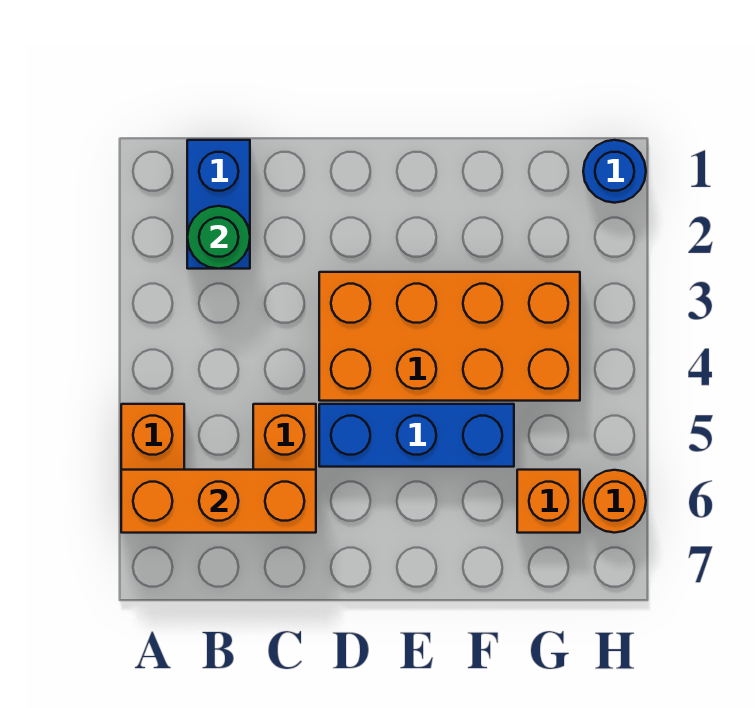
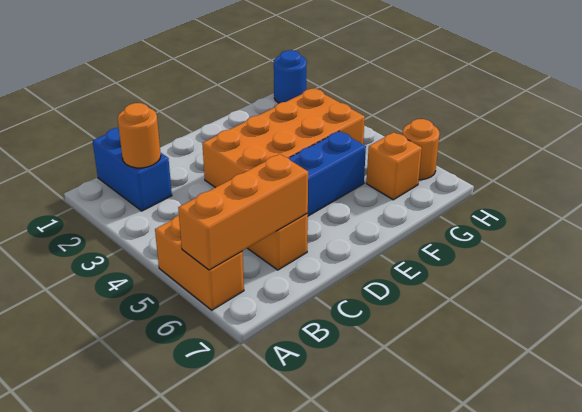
green round brick B2 level 2 -> orange round brick B2 level 2

